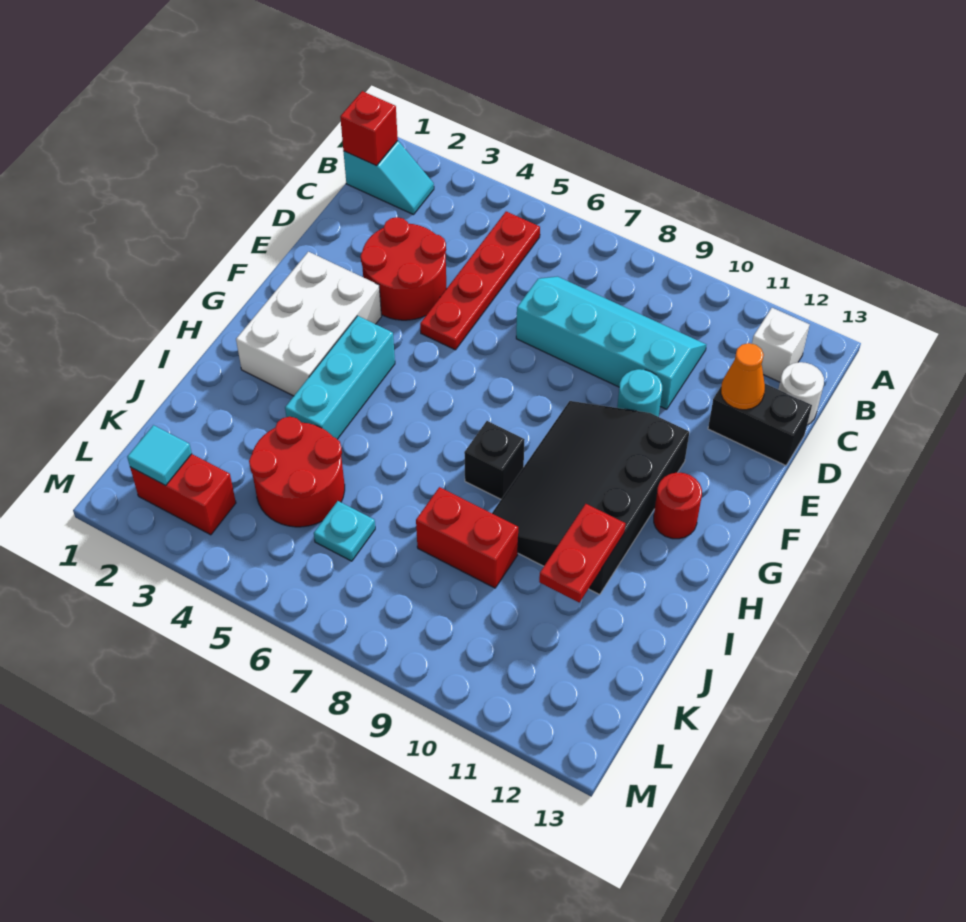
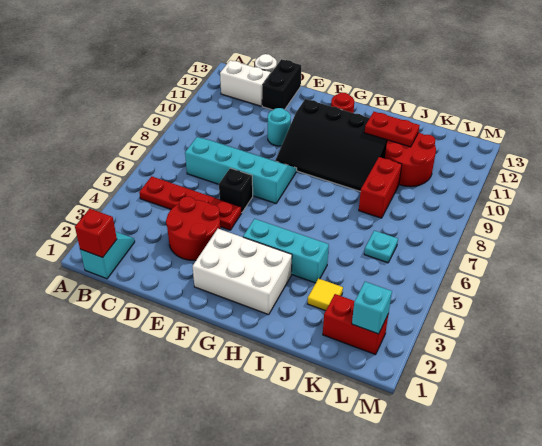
white brick B12 level 1 -> white brick B12:C12 level 1
cyan slope C7:D10 level 1 top D -> cyan slope C7:F8 level 1 top 7
orange cone D12 level 2 -> none
black brick H8 level 1 -> black brick E6 level 1
none -> yellow tile J3 level 1
red round brick J4:K5 level 1 -> red round brick J10:K11 level 1
red brick L2:L3 level 1 -> red brick K2:L2 level 1
cyan tile L2 level 2 -> cyan brick L2 level 2

